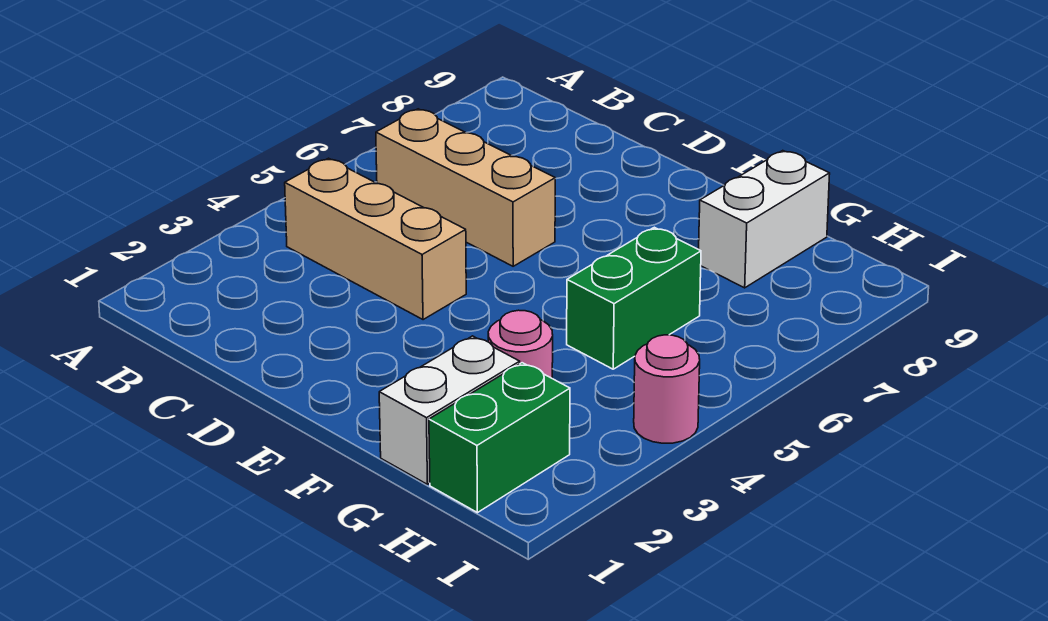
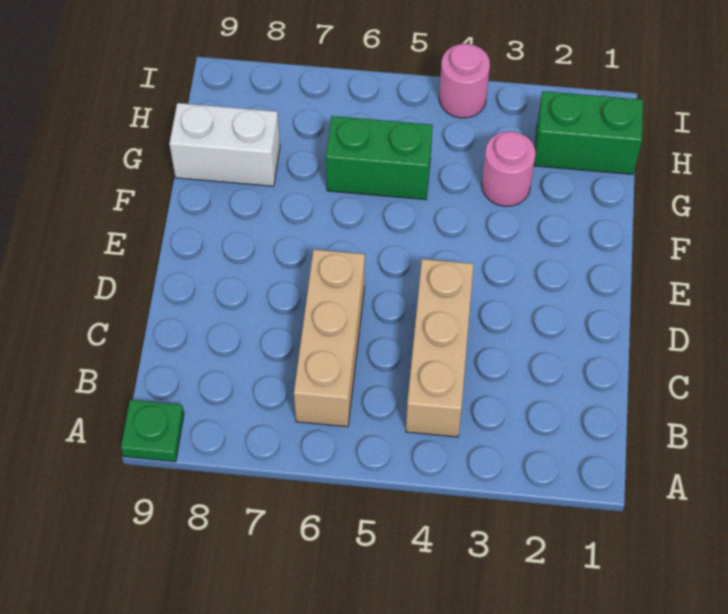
none -> green plate A9 level 1
white brick G1:G2 level 1 -> none

